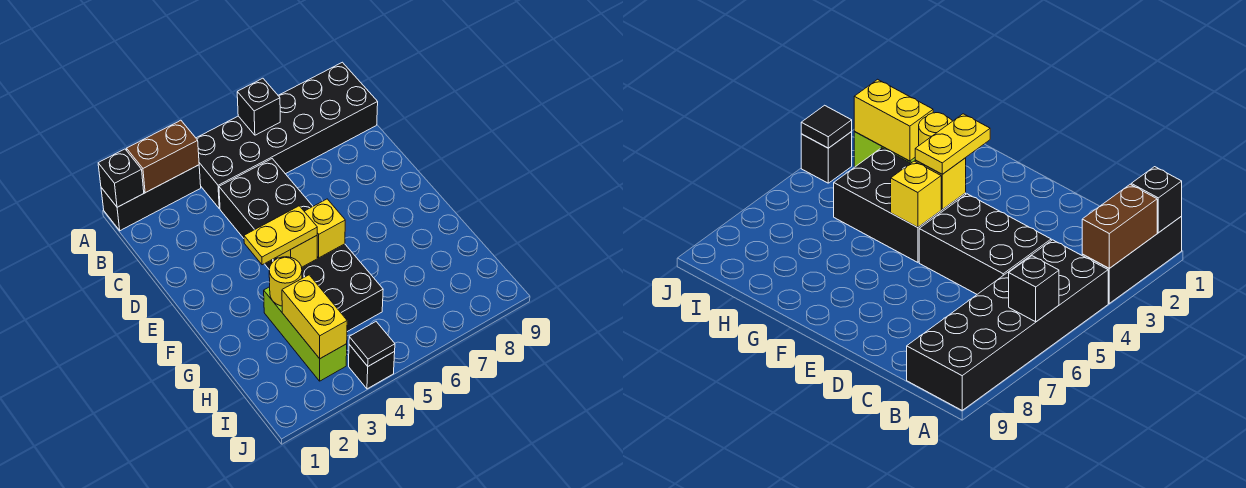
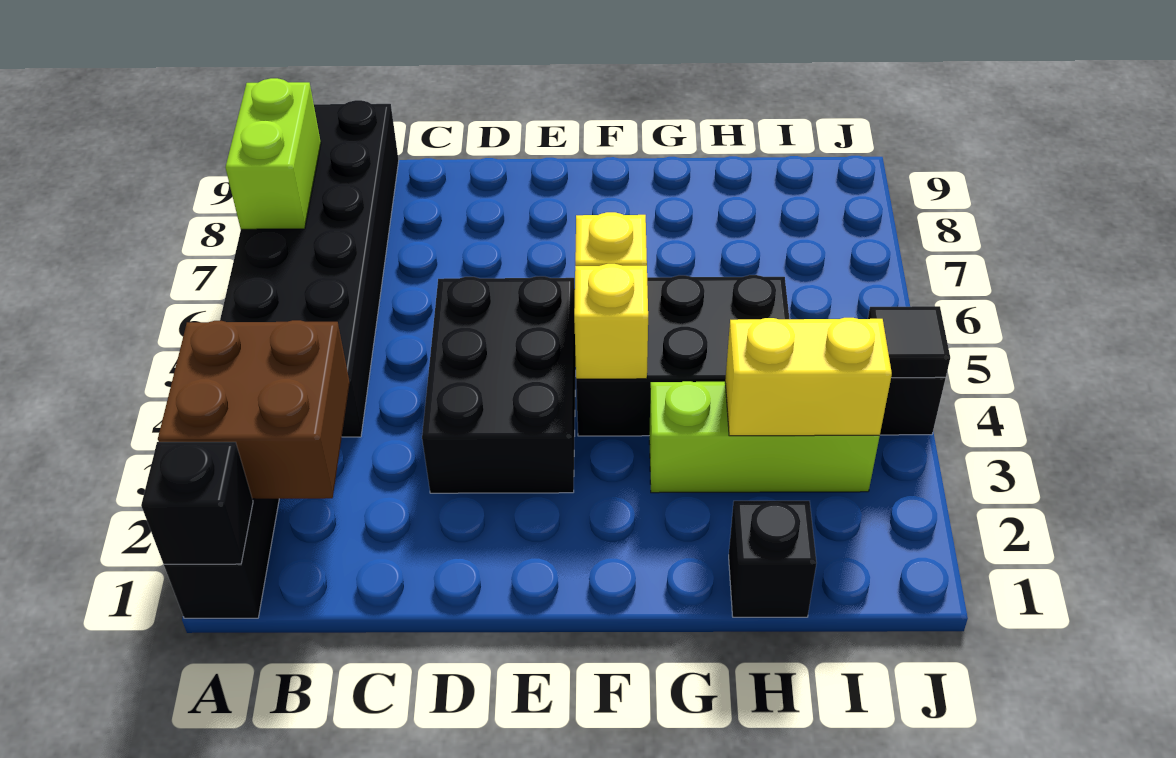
brown brick A2:A3 level 2 -> brown brick A2:B3 level 2
black brick A6 level 2 -> black brick H1 level 1
none -> lime brick A7:A8 level 2
black brick C4:E5 level 1 -> black brick D3:E5 level 1
yellow plate F3:F4 level 3 -> none
yellow round brick G3 level 2 -> none

